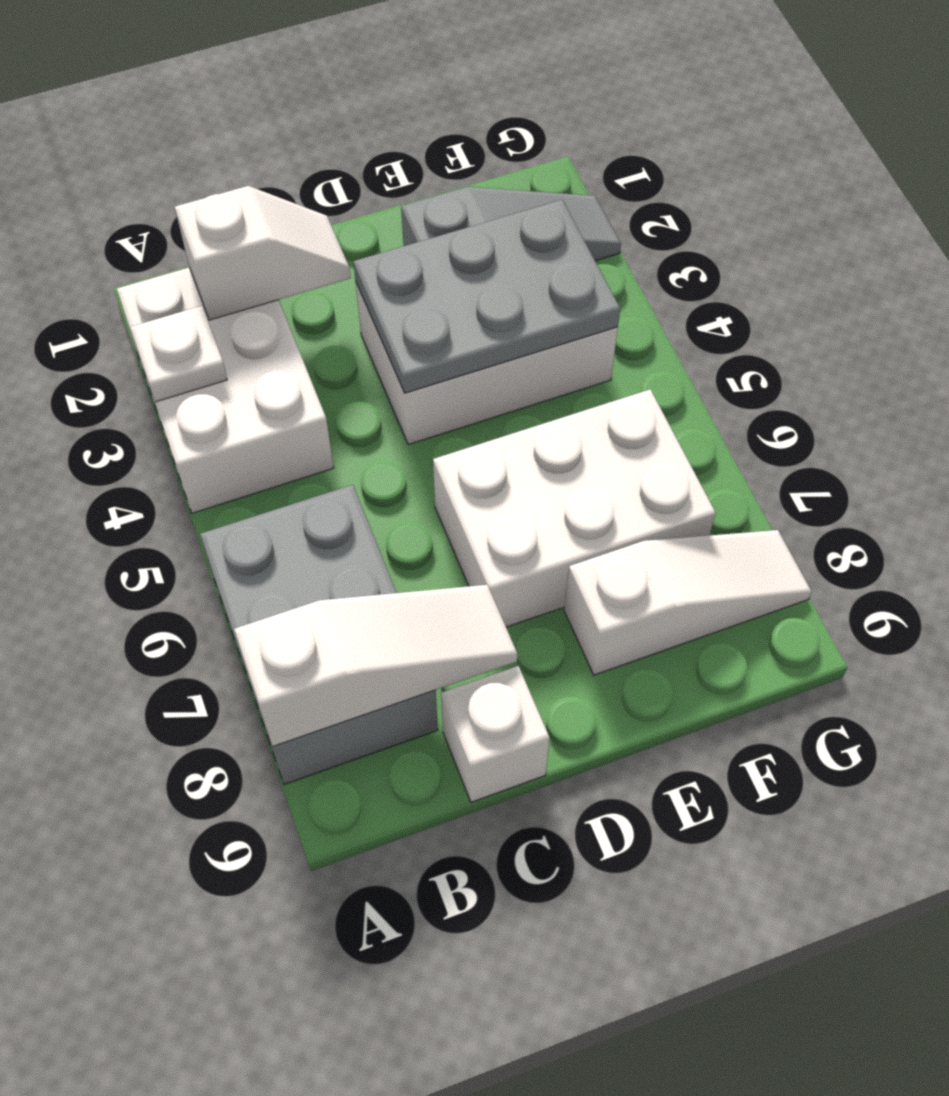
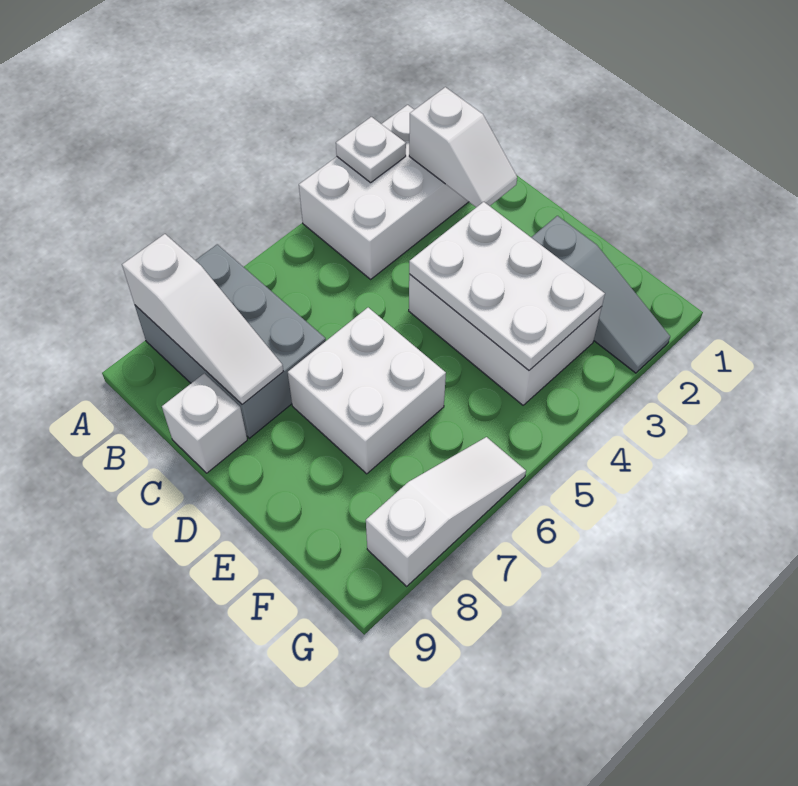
grey brick A6:B8 level 1 -> grey brick A7:C8 level 1
grey plate D3:F4 level 2 -> white plate D3:F4 level 2
white brick D6:F7 level 1 -> white brick D6:E7 level 1
white slope E8:G8 level 1 top E -> white slope G6:G8 level 1 top 8

